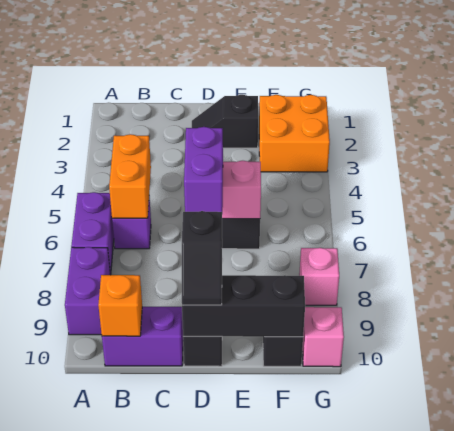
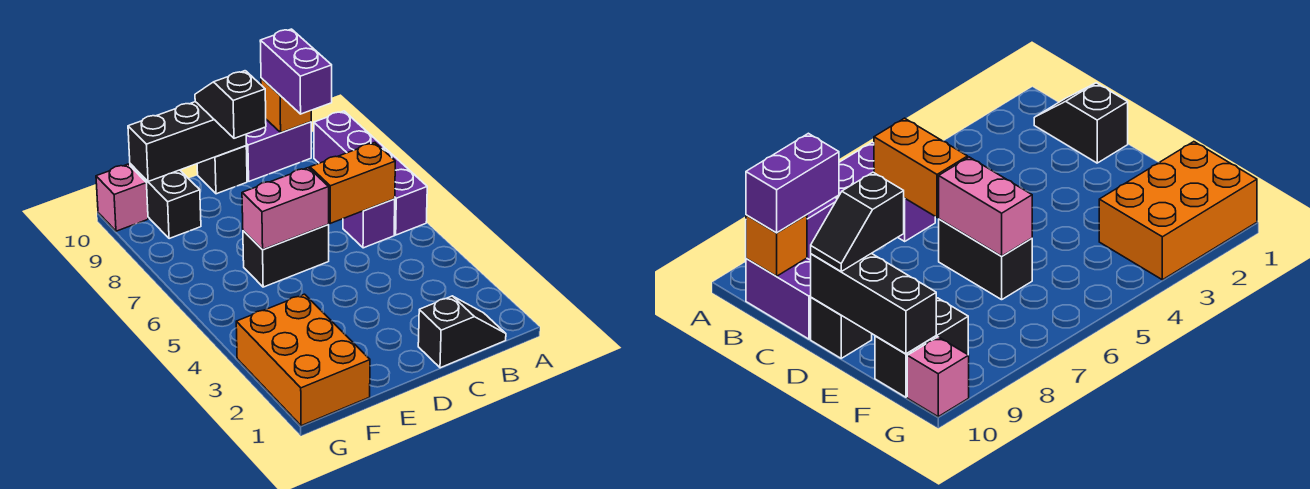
orange brick B5:B6 level 2 -> orange brick B6:C6 level 2
black slope D2:E2 level 1 top E -> black slope B1:C1 level 1 top C
purple brick D6:D7 level 3 -> purple brick B9:B10 level 3
orange brick F2:G3 level 1 -> orange brick F1:G3 level 1
pink brick G8 level 1 -> none

